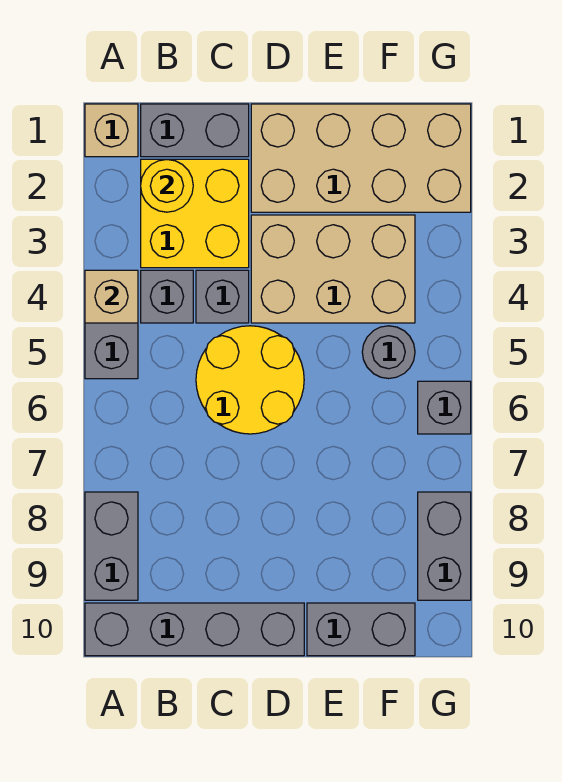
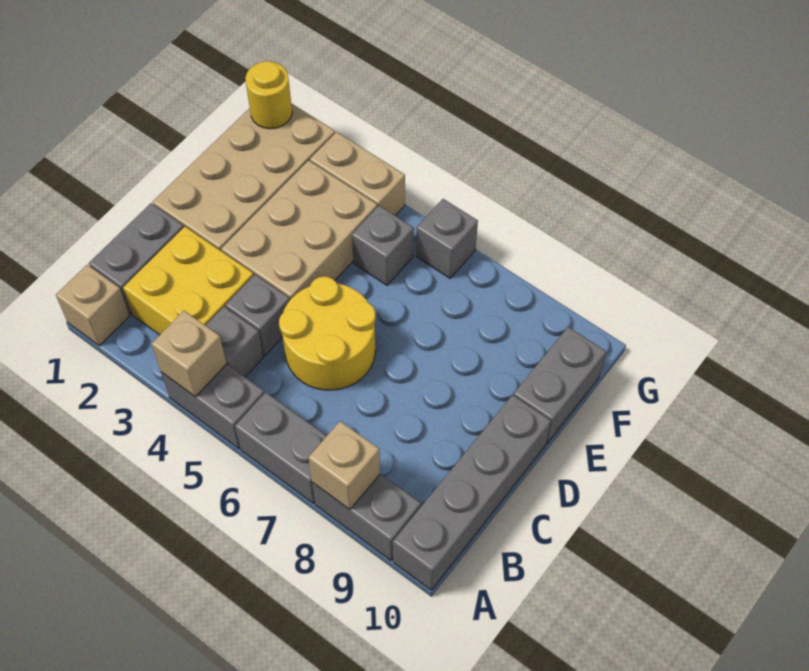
none -> tan brick A8 level 2
yellow round brick B2 level 2 -> yellow round brick G1 level 2
grey round brick F5 level 1 -> grey brick F5 level 1
none -> tan brick G3:G4 level 1
grey brick G8:G9 level 1 -> grey brick A6:A7 level 1

